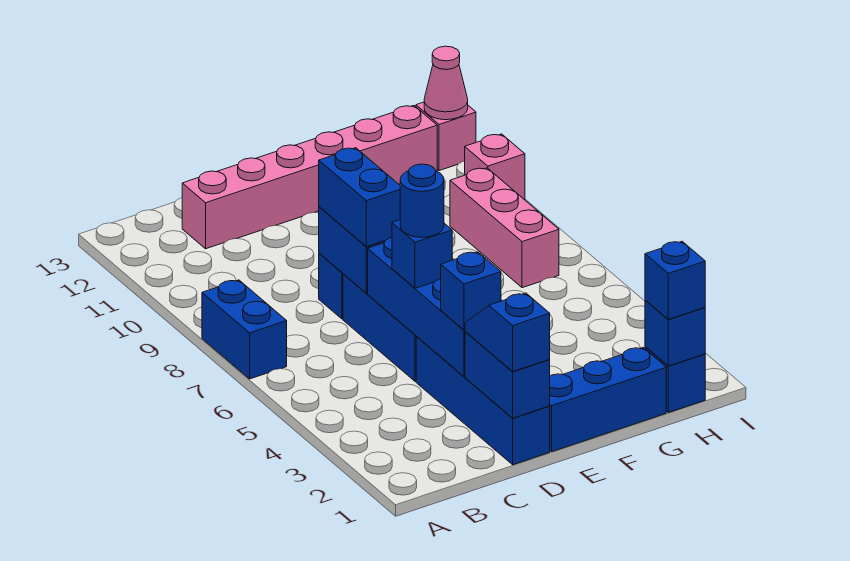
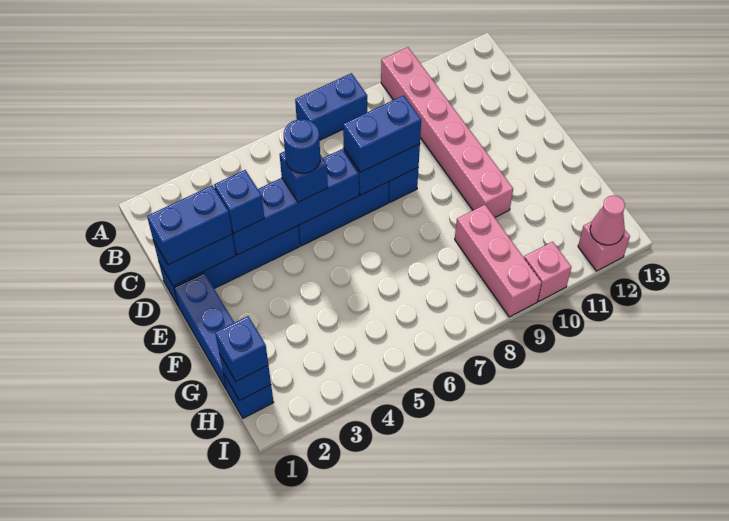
pink brick C12:H12 level 1 -> pink brick A10:F10 level 1
blue slope D1:D2 level 3 top 1 -> blue brick D1:D2 level 3
pink brick H7:H9 level 1 -> pink brick G9:I9 level 1

